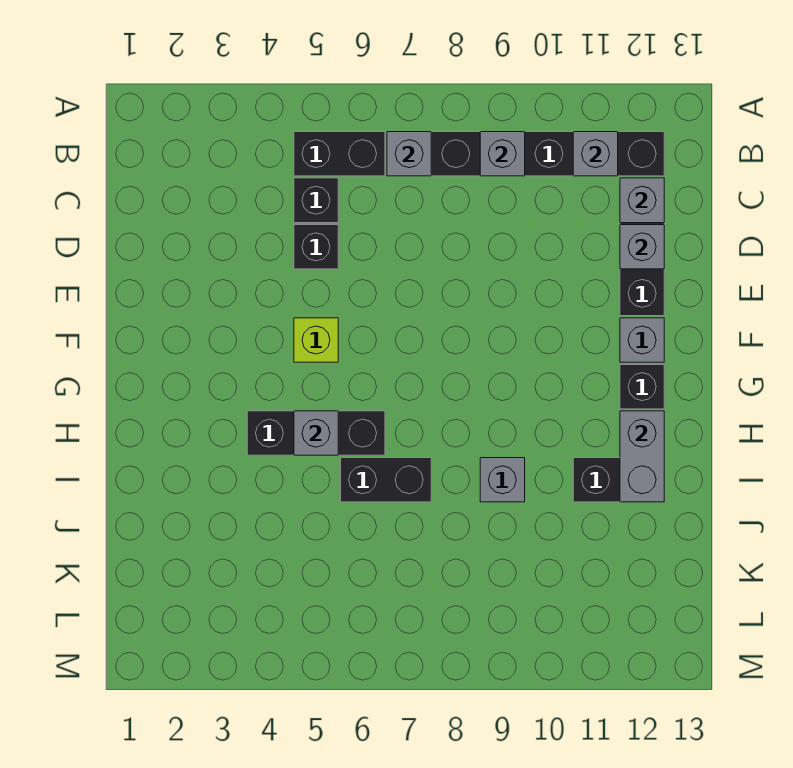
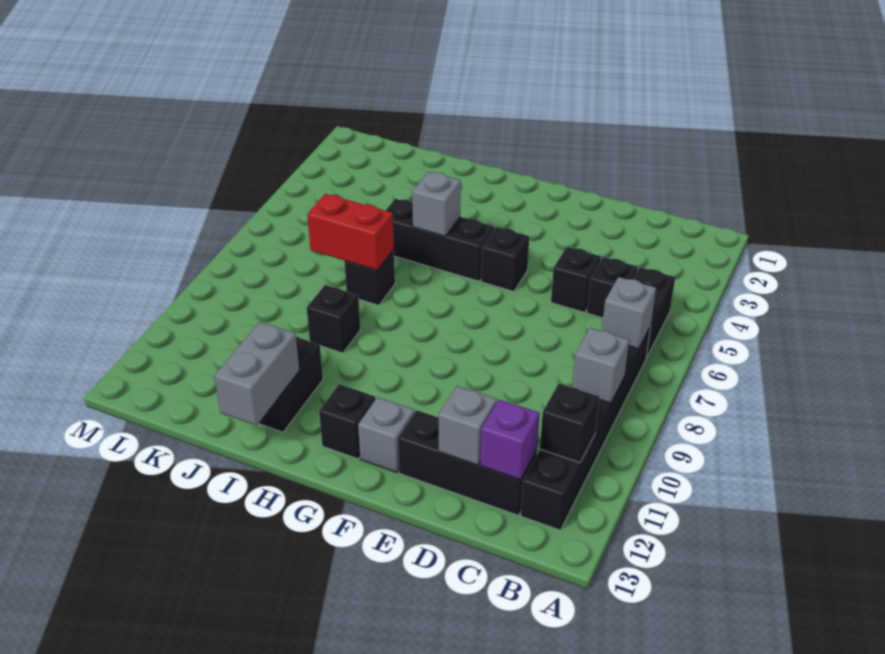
grey brick B11 level 2 -> black brick B11 level 2
grey brick C12 level 2 -> purple brick C12 level 2
lime brick F5 level 1 -> black brick F5 level 1
black brick H4:H6 level 1 -> black brick G5:I5 level 1
grey brick H12:I12 level 2 -> grey brick I12:I13 level 2
black brick I6:I7 level 1 -> black brick I7 level 1
none -> red brick I7:J7 level 2
grey brick I9 level 1 -> black brick I9 level 1

